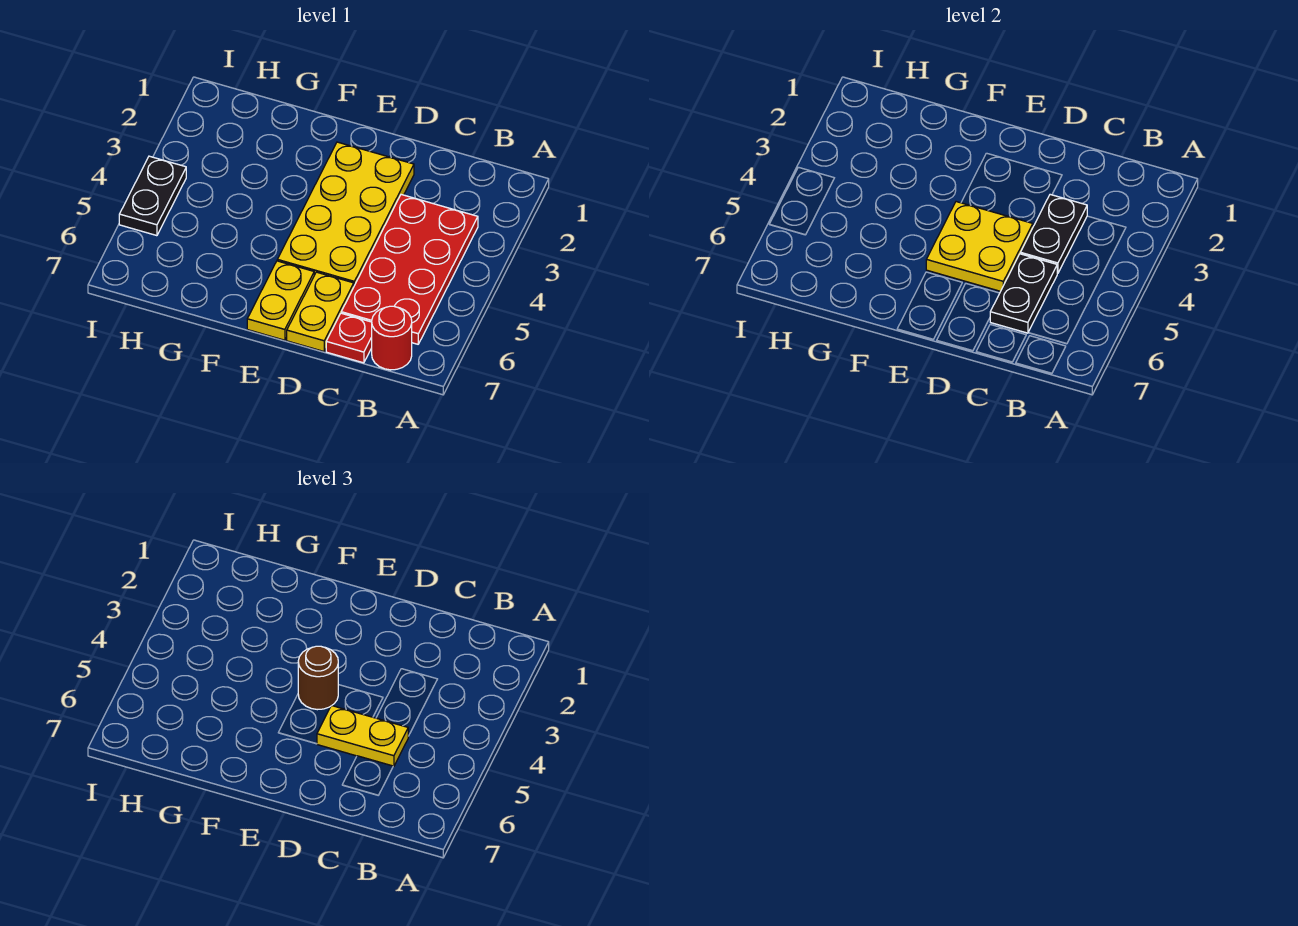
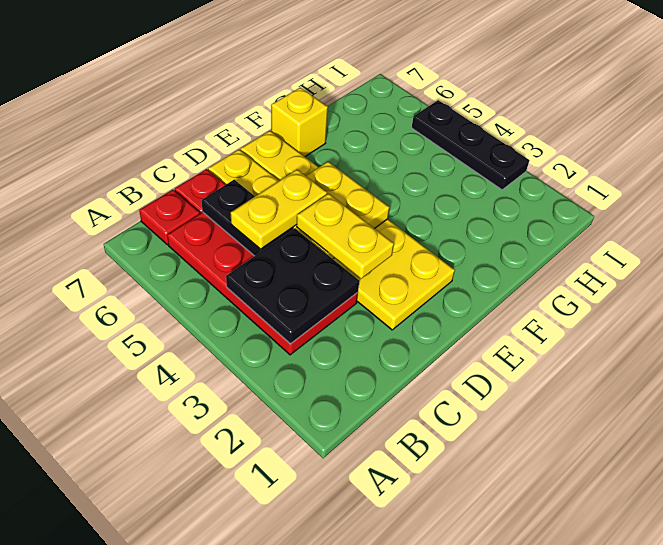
red round brick B7 level 1 -> red plate B7 level 1
black plate C3:C4 level 2 -> black plate B3:C4 level 2
none -> yellow plate D3:D4 level 3
brown round brick E4 level 3 -> none
none -> yellow brick F7 level 1
black plate I4:I5 level 1 -> black plate I3:I5 level 1

